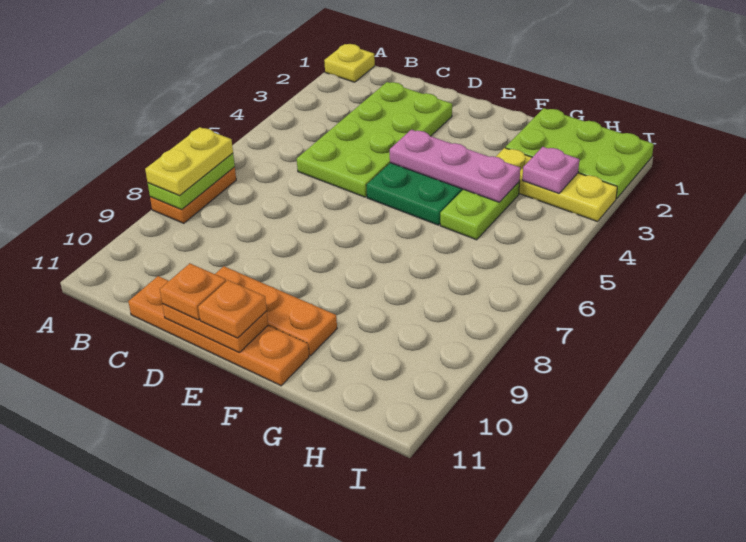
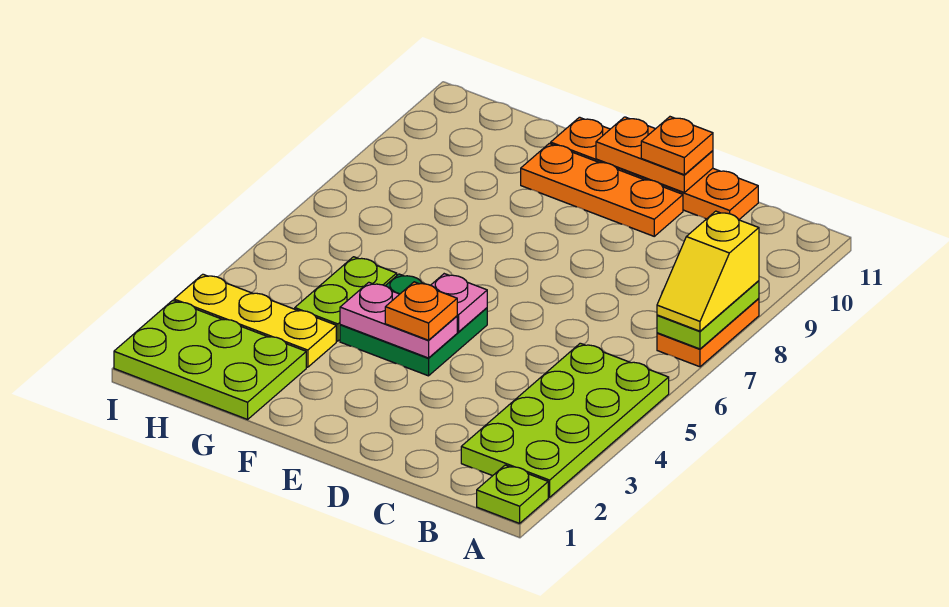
yellow plate A1 level 1 -> lime plate A1 level 1
yellow plate A7:A8 level 3 -> yellow slope A7:A8 level 3 top 8
lime plate C2:D5 level 1 -> lime plate A2:B5 level 1
pink plate E4:G4 level 2 -> pink plate E4:F4 level 2
orange plate E11 level 3 -> orange plate E4 level 3
pink plate H3 level 2 -> pink plate E5 level 2

